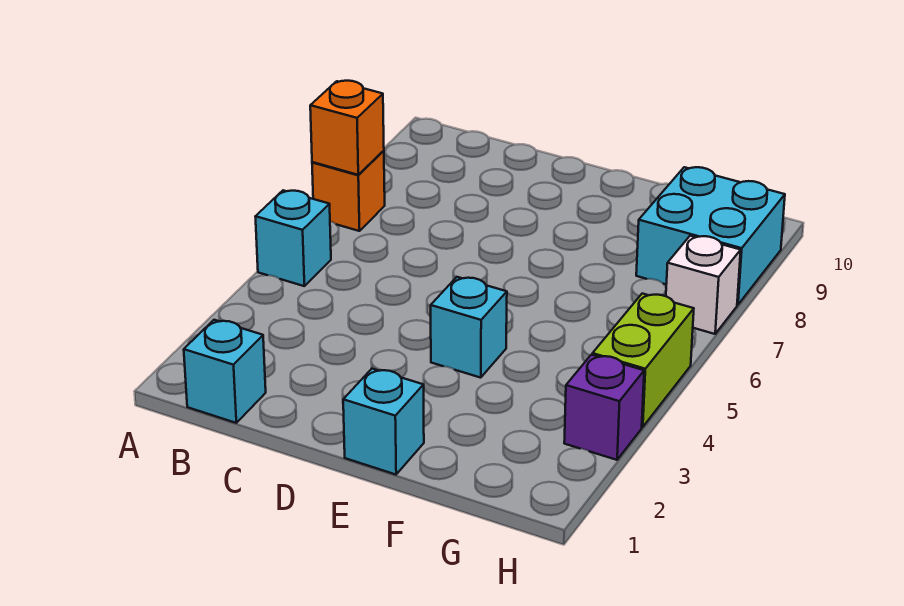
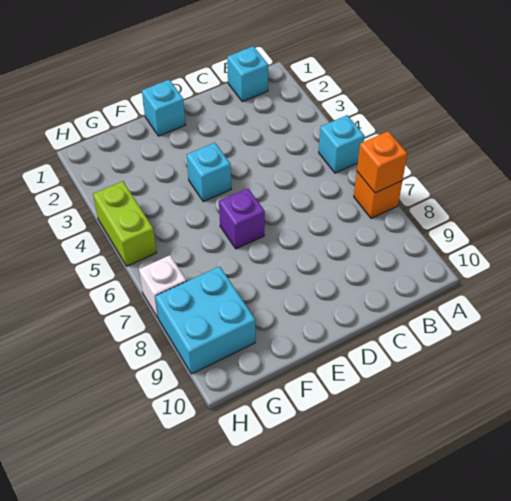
purple brick H3 level 1 -> purple brick E6 level 1

